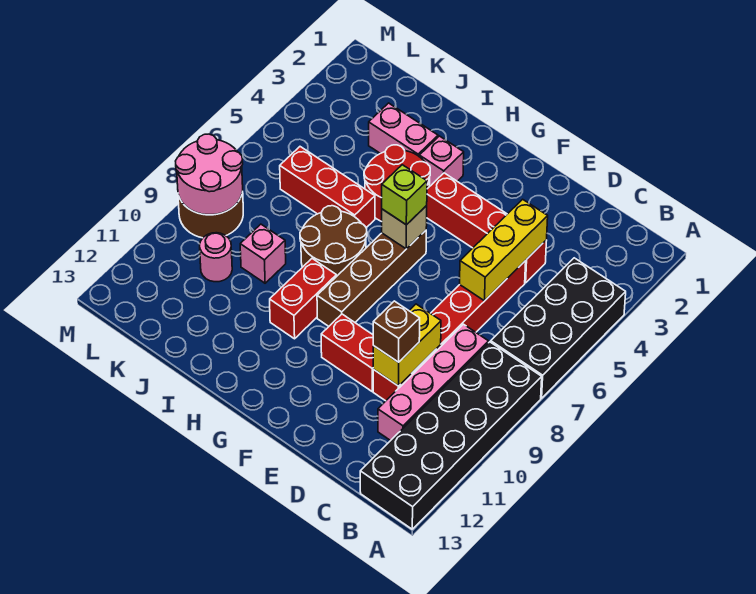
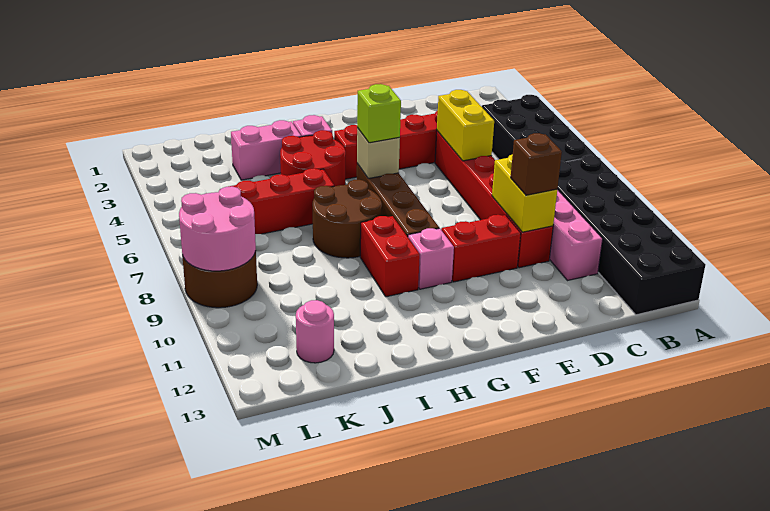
yellow brick D4:D6 level 2 -> yellow brick D5:D6 level 2
pink brick J9 level 1 -> pink brick G10 level 1
pink round brick K10 level 1 -> pink round brick K12 level 1

